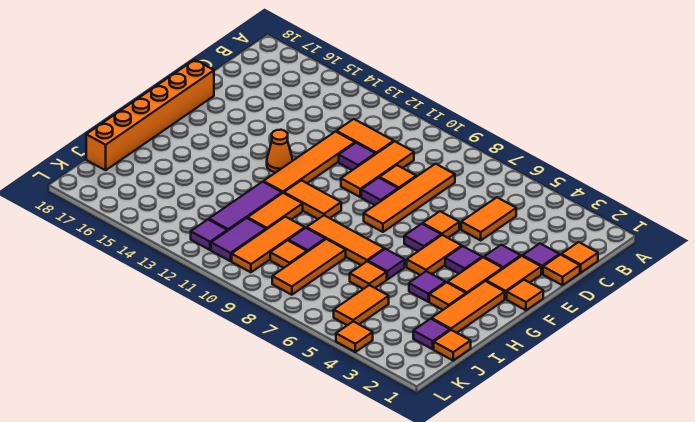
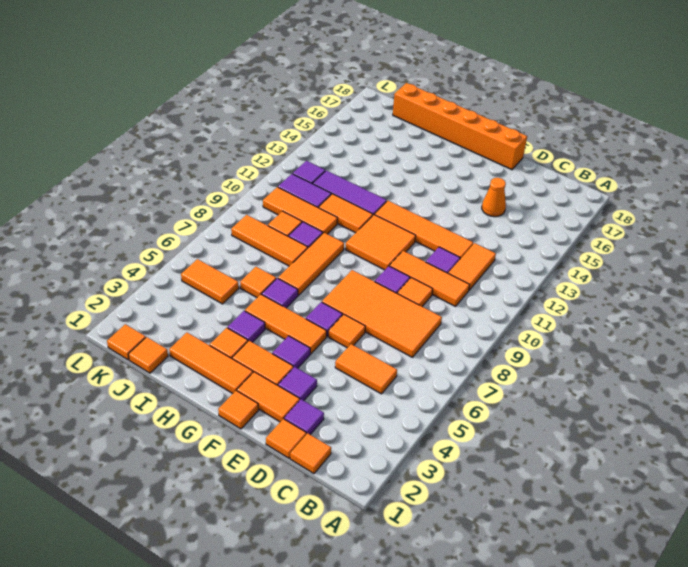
orange tile C8:F8 level 1 -> orange tile C7:F8 level 1
orange tile F5:G5 level 1 -> orange tile F5:H5 level 1
orange cone F13 level 1 -> orange cone D15 level 1
orange tile G10:G11 level 1 -> orange tile F10:G11 level 1
purple tile J2 level 1 -> none
orange tile L4 level 1 -> orange tile K1 level 1

